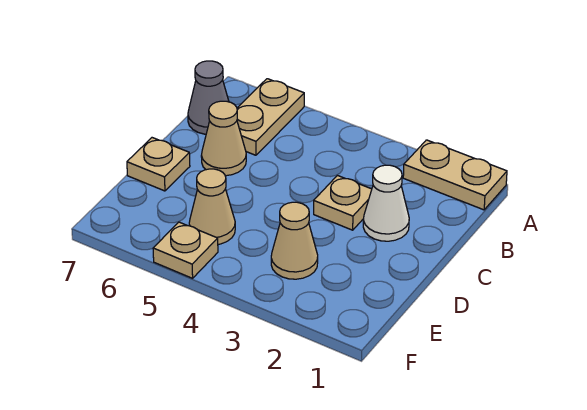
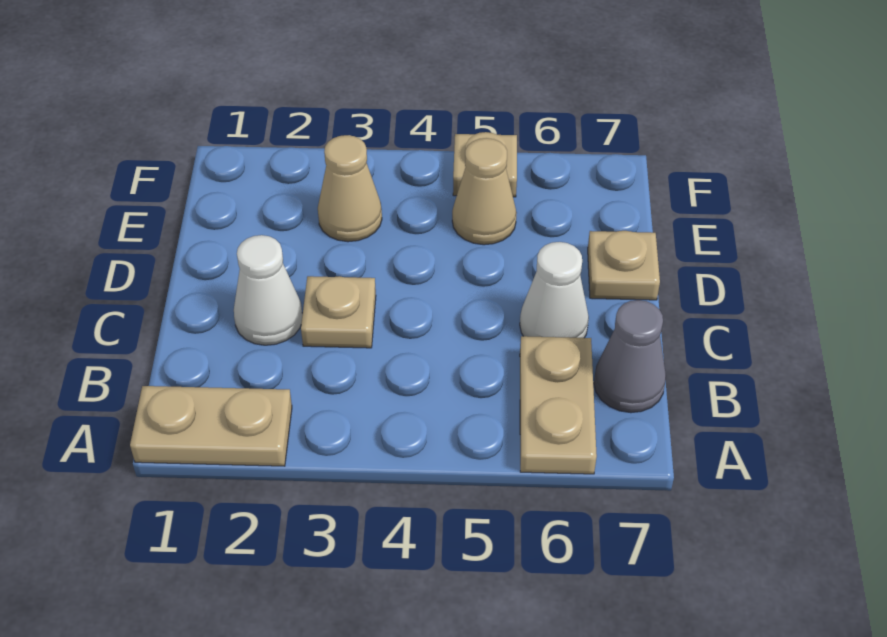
tan cone C6 level 1 -> white cone C6 level 1

